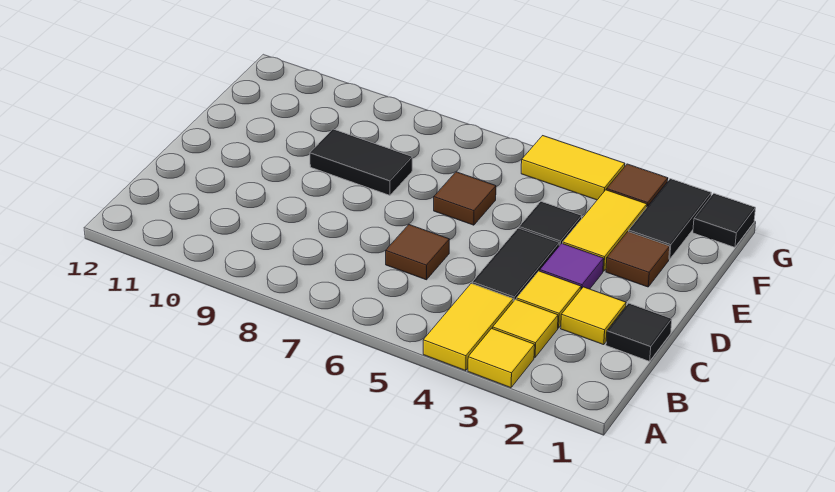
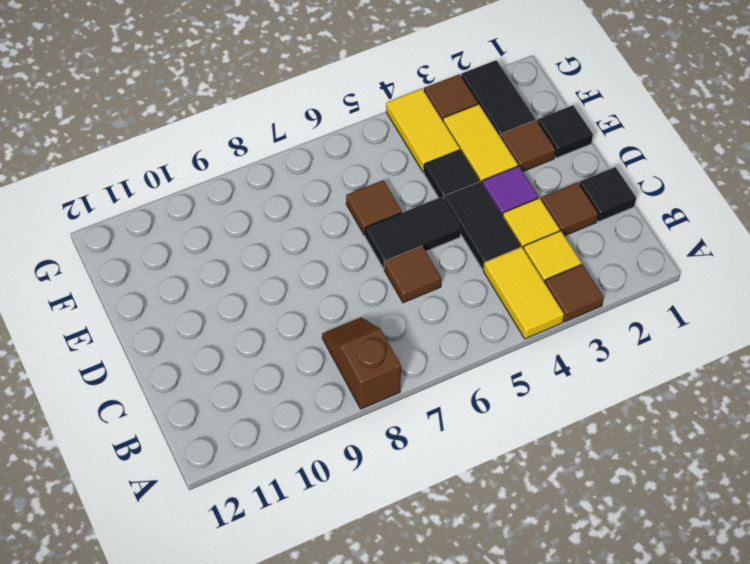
yellow tile A3 level 1 -> brown tile A3 level 1
none -> brown slope A8:B8 level 1 top A
yellow tile C2 level 1 -> brown tile C2 level 1
black tile E8:E9 level 1 -> black tile D5:D6 level 1
black tile G1 level 1 -> black tile E1 level 1
yellow tile G4:G5 level 1 -> yellow tile F4:G4 level 1

